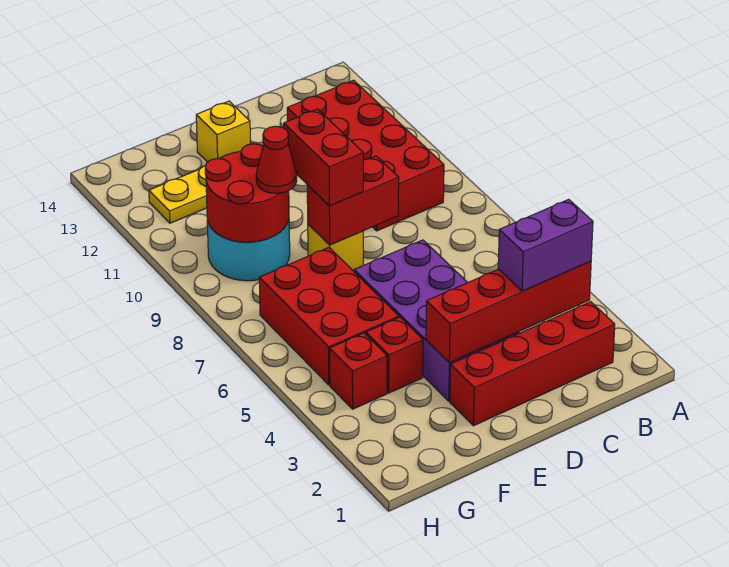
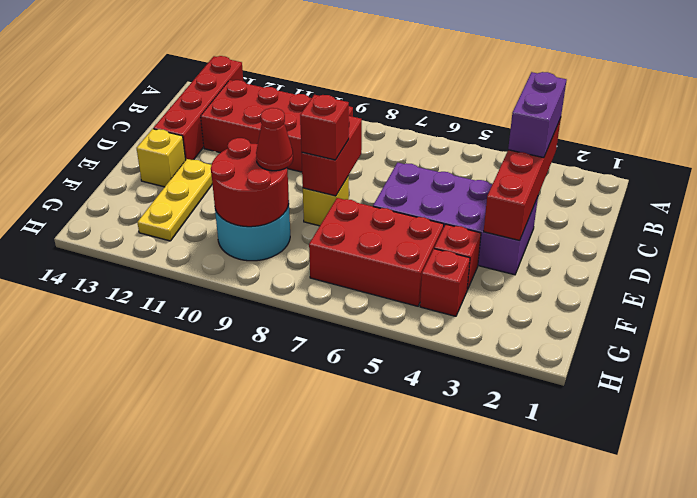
red brick B2:E2 level 1 -> red brick A13:D13 level 1
red brick E8:E9 level 3 -> red brick E8 level 3

